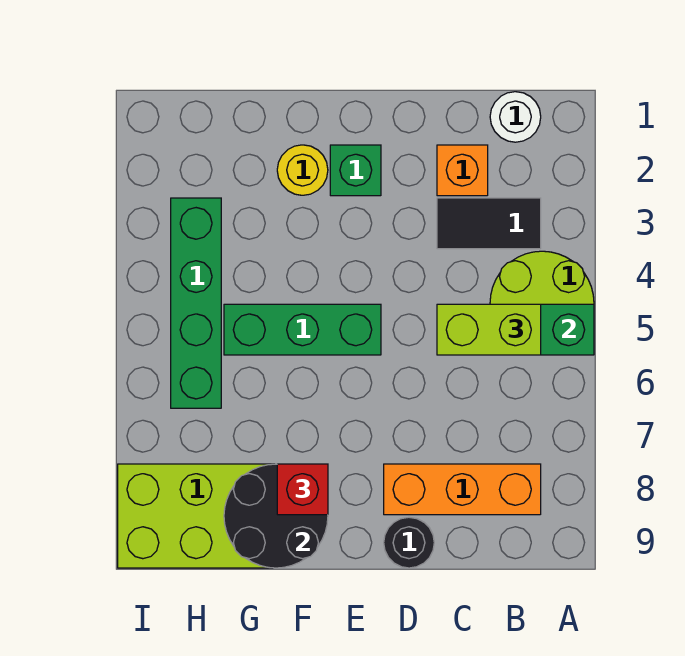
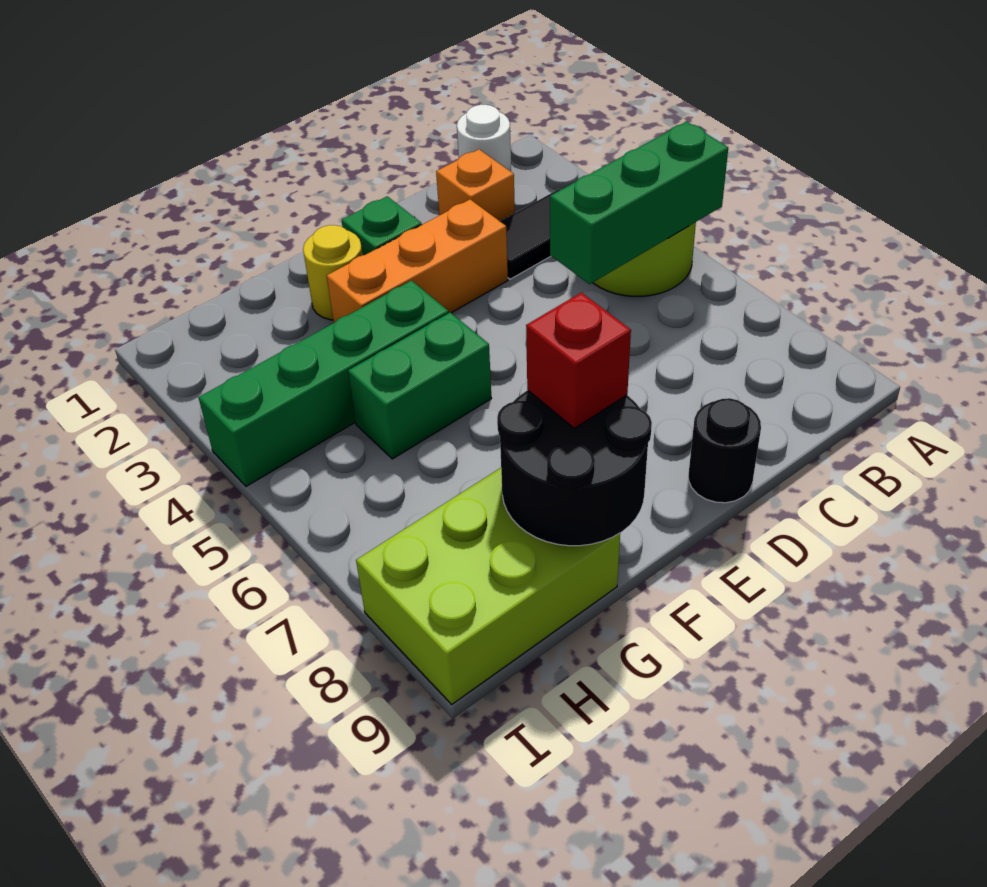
lime brick B5:C5 level 3 -> none
orange brick B8:D8 level 1 -> orange brick D3:F3 level 1
green brick E5:G5 level 1 -> green brick F5:G5 level 1
green brick H3:H6 level 1 -> green brick F4:I4 level 1

